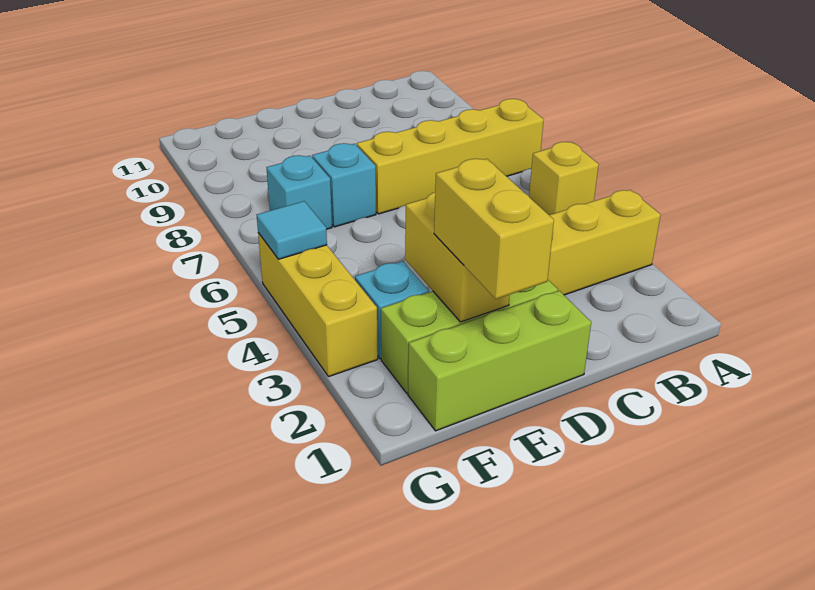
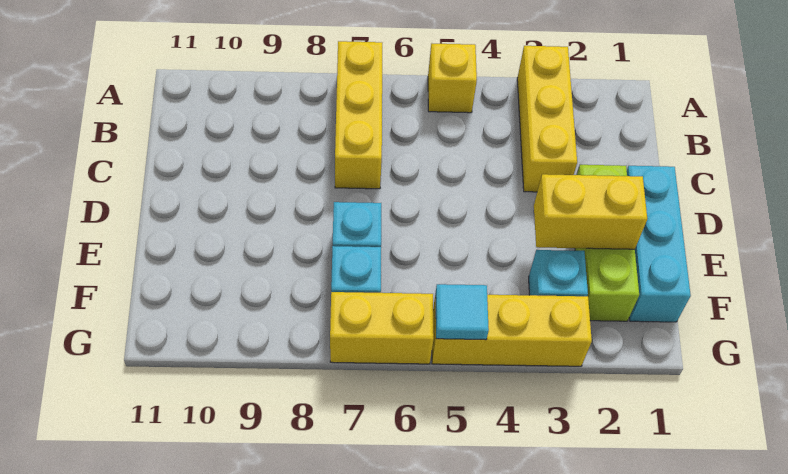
yellow brick A7:D7 level 1 -> yellow brick A7:C7 level 1
lime brick D1:F1 level 1 -> cyan brick D1:F1 level 1
yellow brick E1:E2 level 3 -> yellow brick G6:G7 level 1

